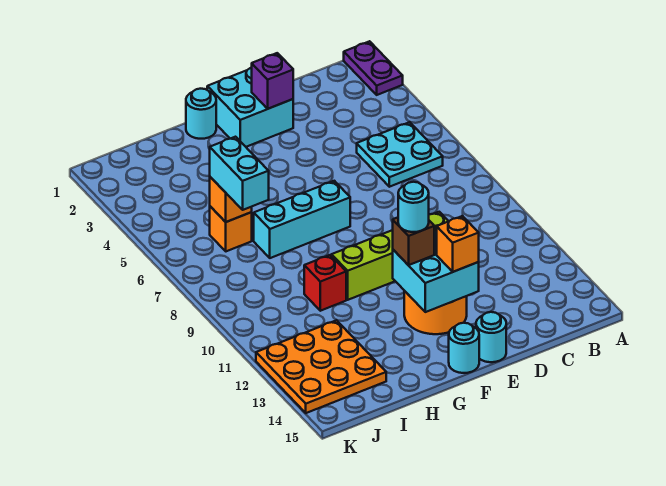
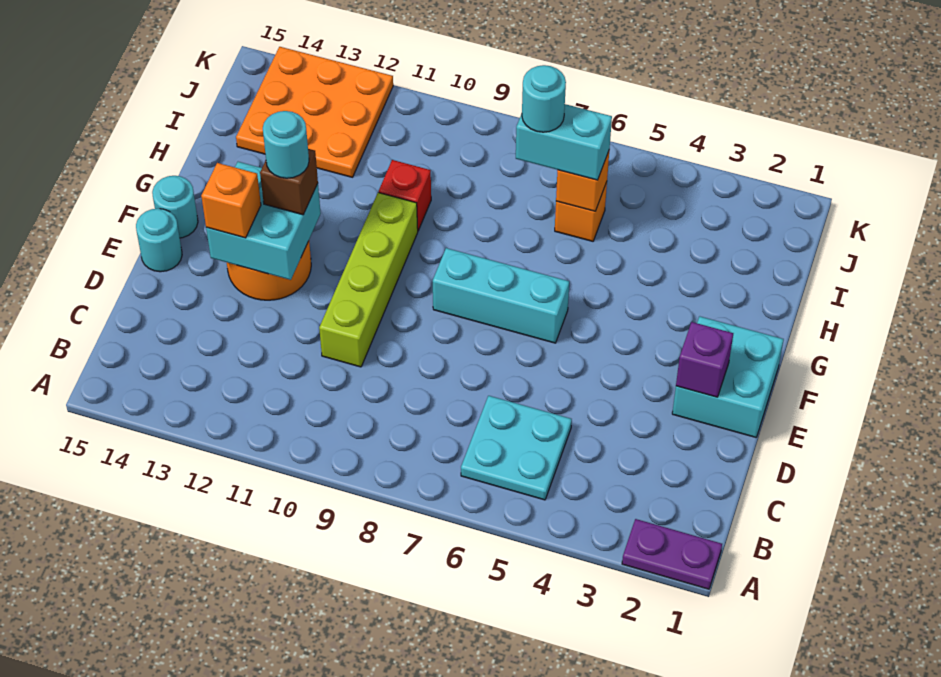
cyan brick F7:H7 level 1 -> cyan brick F6:F8 level 1
cyan round brick G1 level 1 -> cyan round brick I7 level 4

